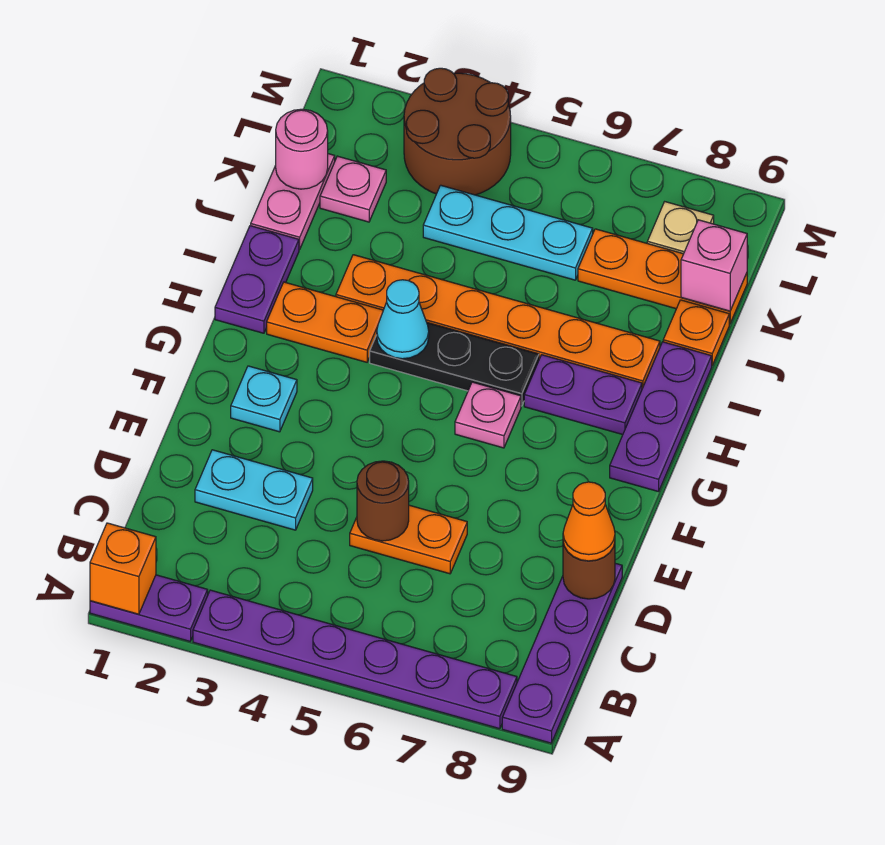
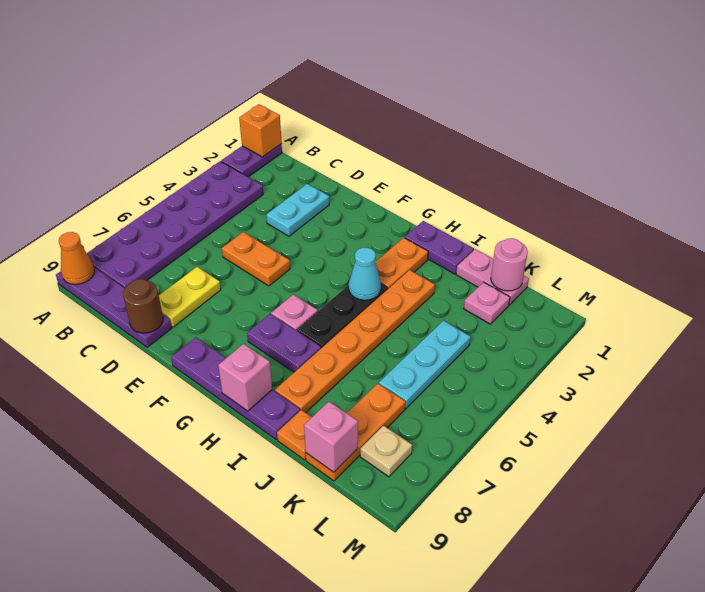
purple plate A3:A8 level 1 -> purple plate A3:B8 level 1
orange plate D5:D6 level 1 -> orange plate D5:E5 level 1
brown round brick D5 level 2 -> none
none -> yellow plate D7:D8 level 1
orange cone D9 level 3 -> orange cone A9 level 2
cyan plate F2 level 1 -> none
purple plate G9:I9 level 1 -> purple plate F9:I9 level 1
purple plate H7:H8 level 1 -> purple plate G7:H7 level 1
none -> pink brick H9 level 2
brown round brick L3:M4 level 1 -> none

